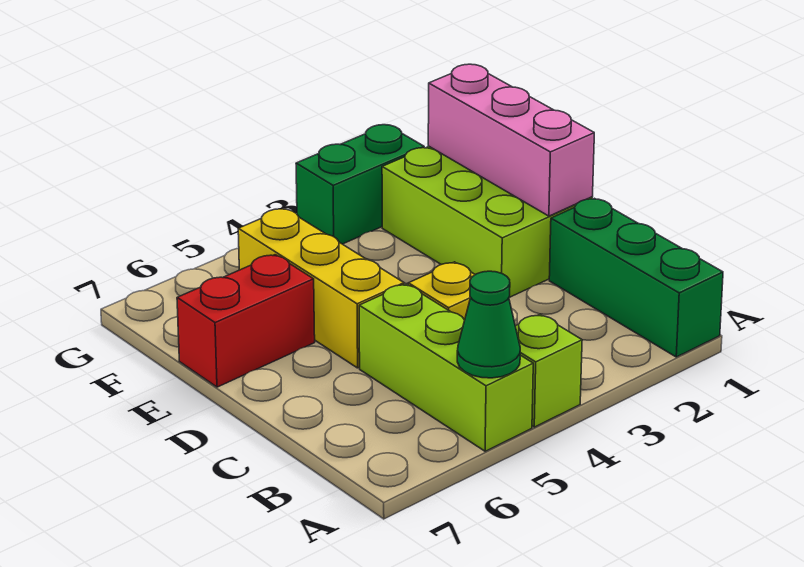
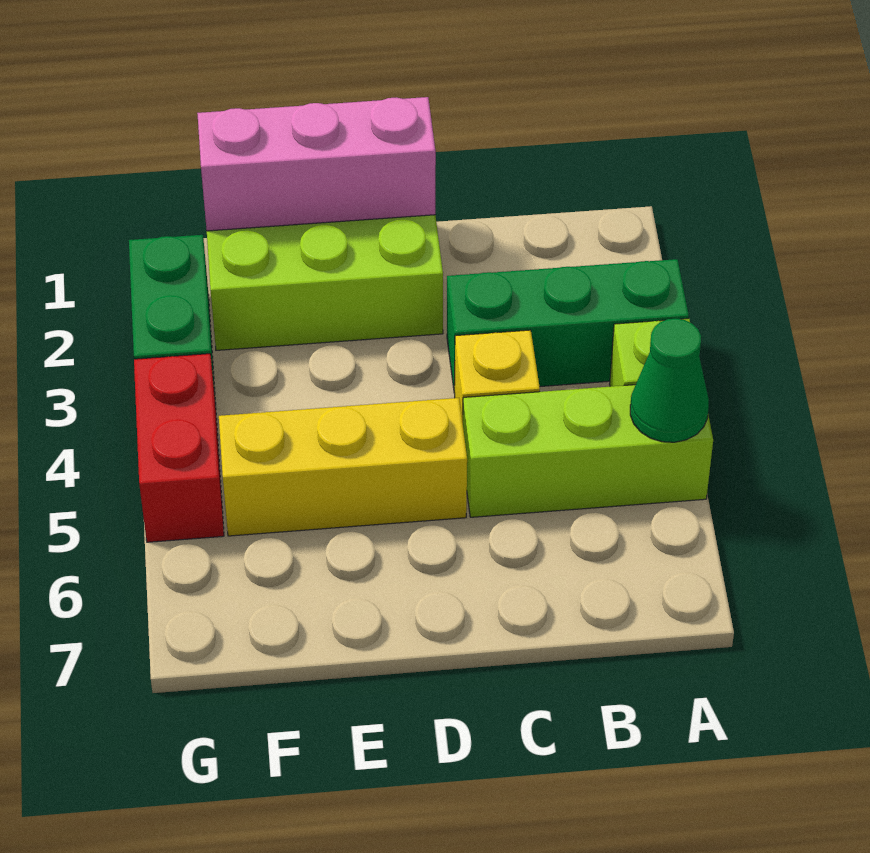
green brick A1:C1 level 1 -> green brick A3:C3 level 1
red brick E6:E7 level 1 -> red brick G4:G5 level 1

